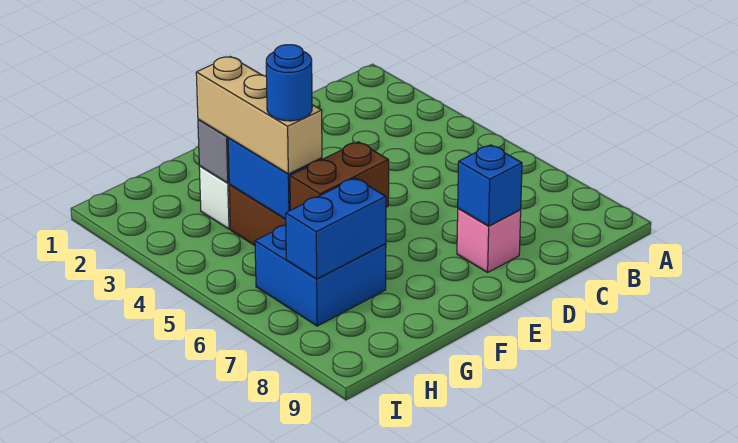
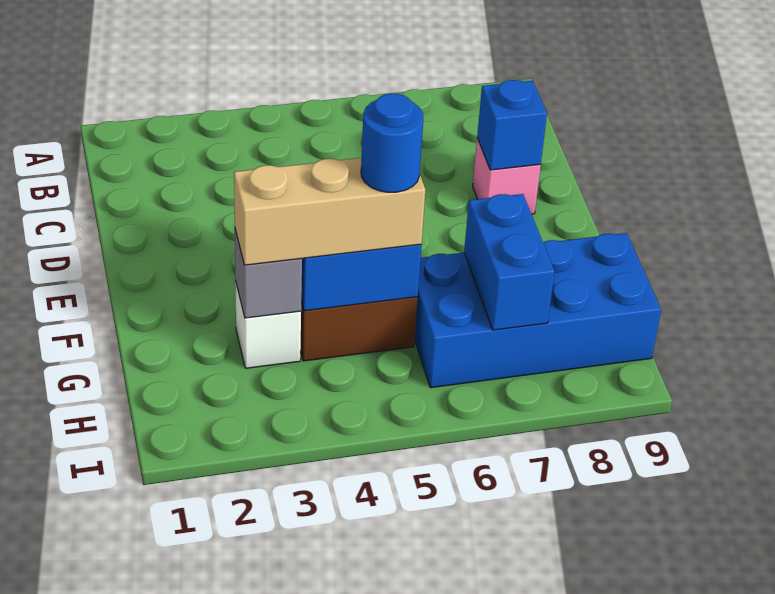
brown brick F6:G6 level 2 -> none
blue brick G6:H7 level 1 -> blue brick G6:H9 level 1

